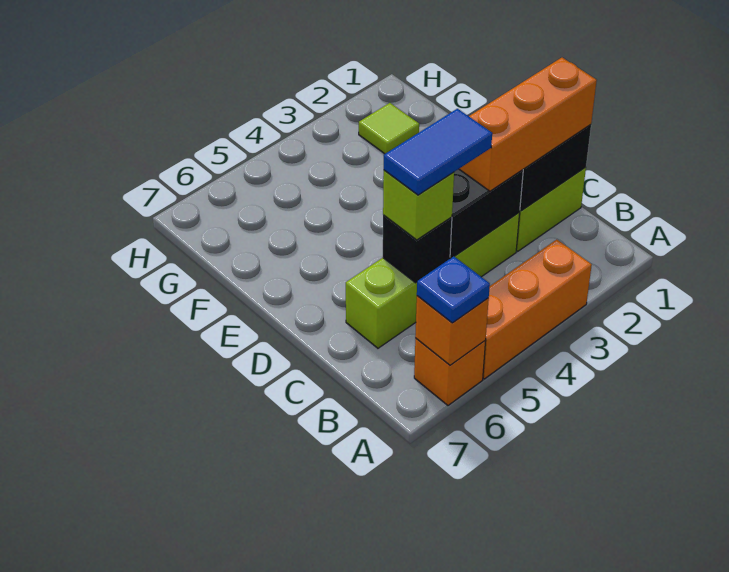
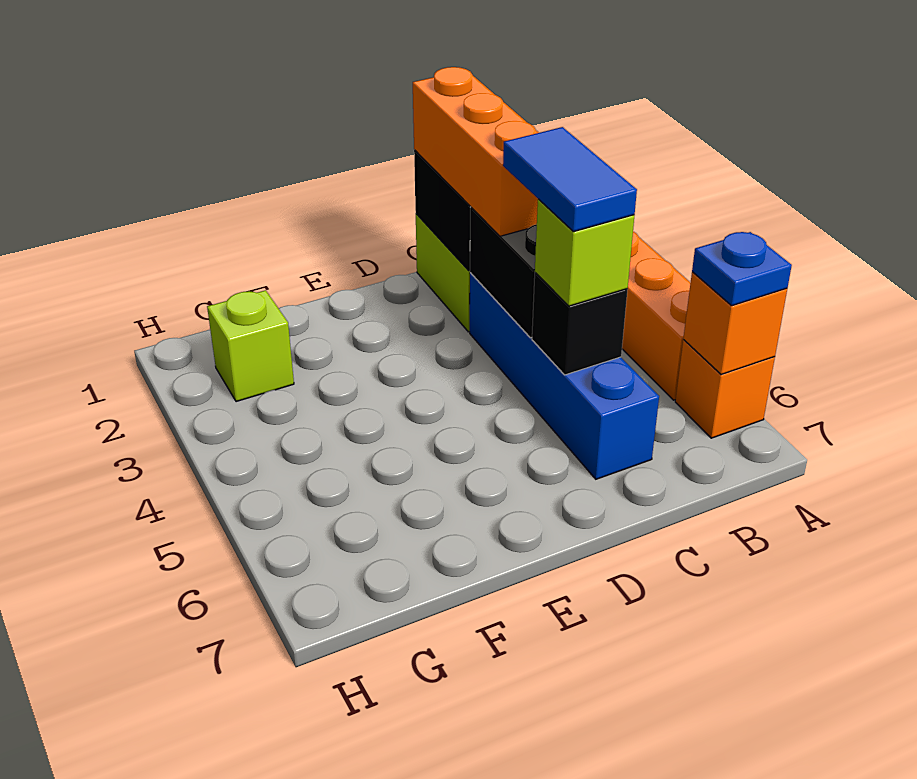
lime brick C3:C6 level 1 -> blue brick C3:C6 level 1
lime tile G2 level 1 -> lime brick G2 level 1

